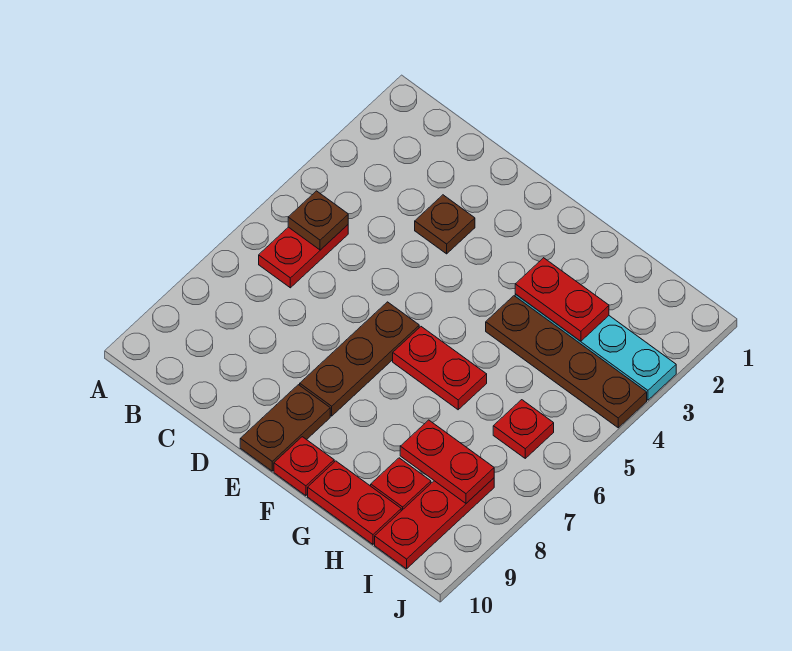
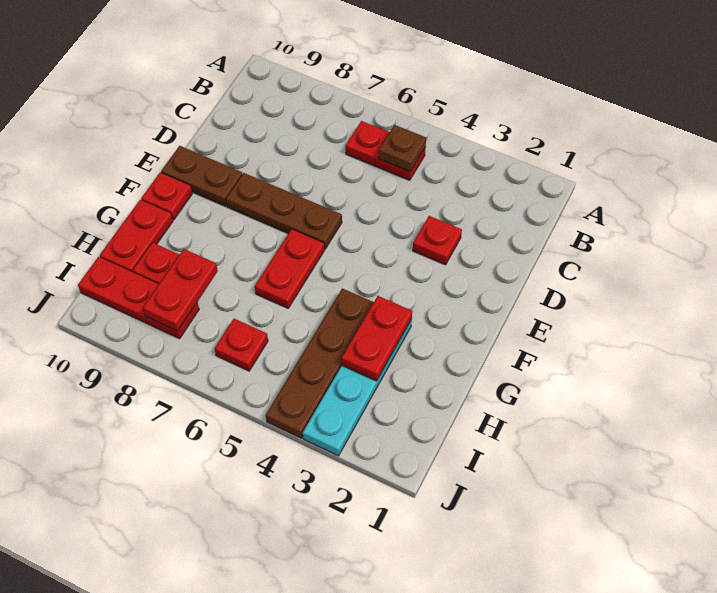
brown plate D3 level 1 -> red plate D3 level 1

